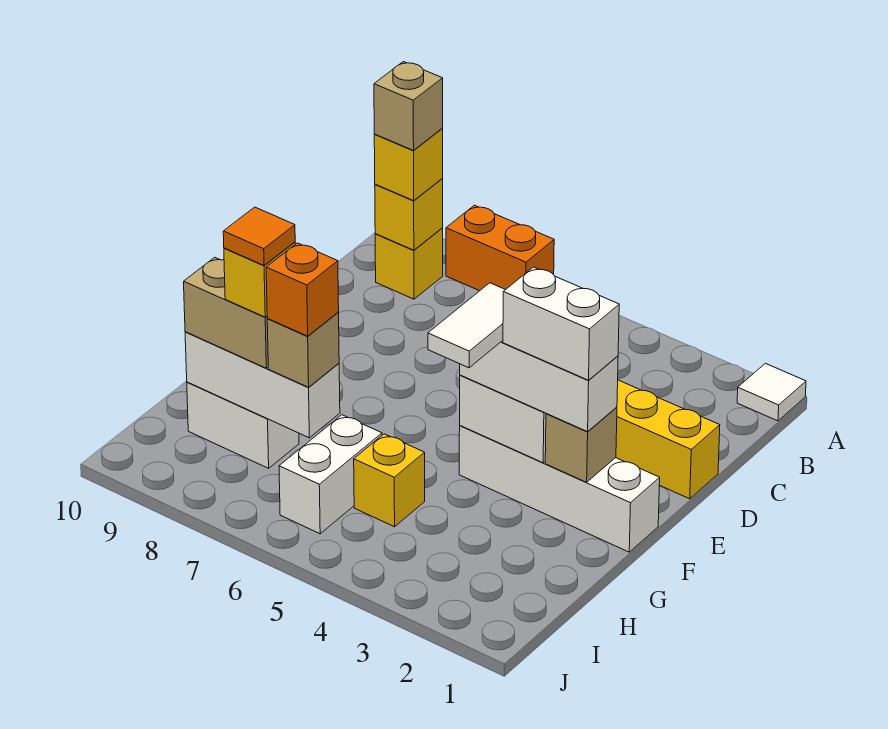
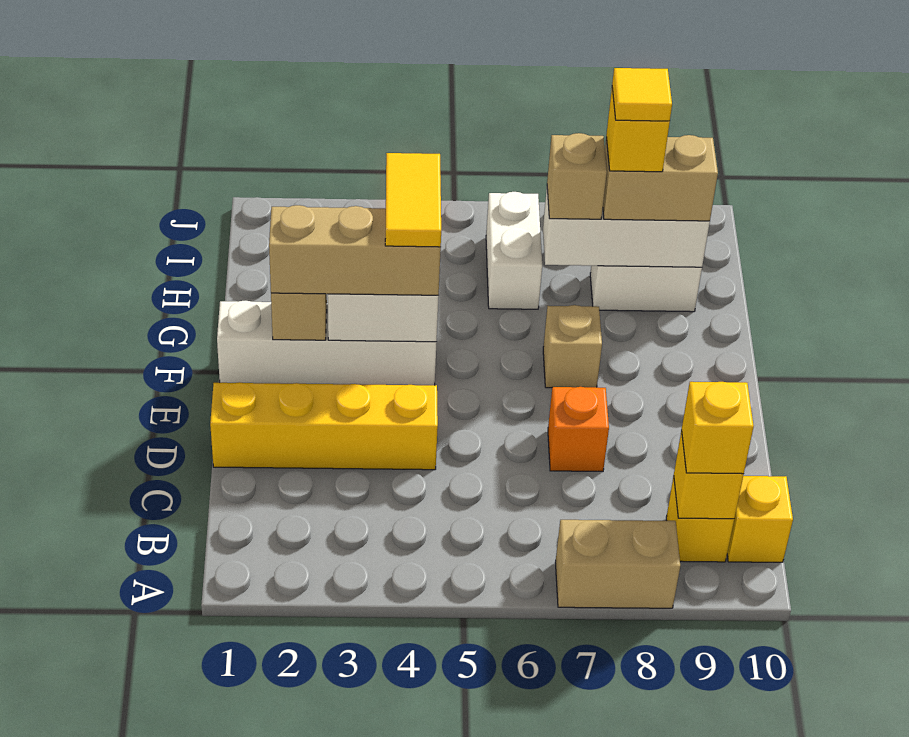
white tile A1 level 1 -> none
orange brick A7:A8 level 1 -> tan brick A7:A8 level 1
tan brick B9 level 4 -> tan brick F7 level 1
white brick F2:F4 level 3 -> tan brick F2:F4 level 3
white brick F2:F3 level 4 -> none
white tile F4:G4 level 4 -> yellow tile F4:G4 level 4
yellow brick H5 level 1 -> yellow brick B10 level 1
orange brick H7 level 4 -> orange brick D7 level 1
orange tile H8 level 5 -> yellow tile H8 level 5

